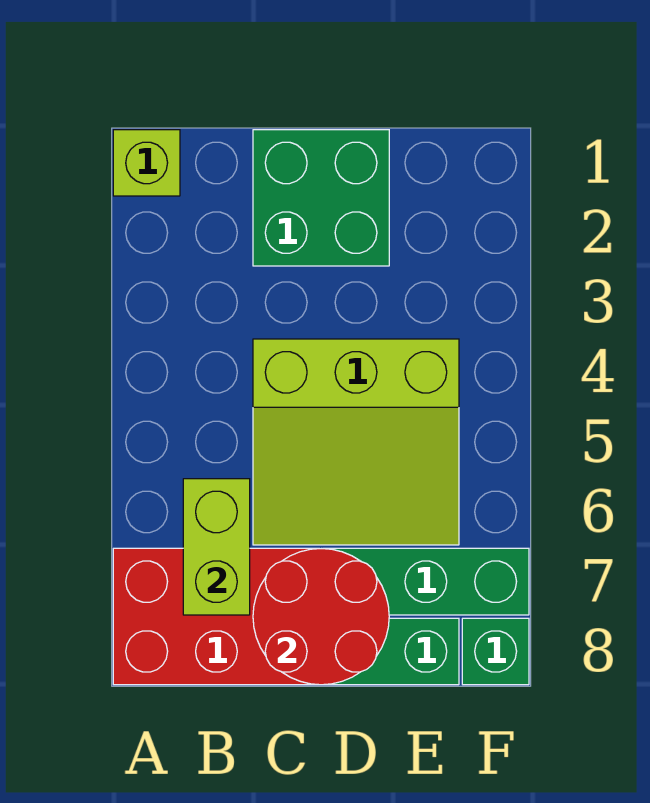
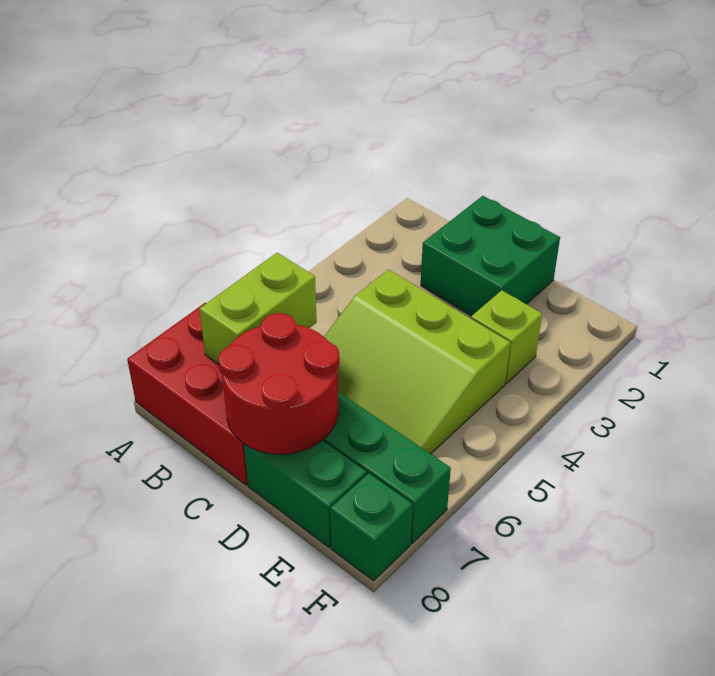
lime brick A1 level 1 -> lime brick E3 level 1

